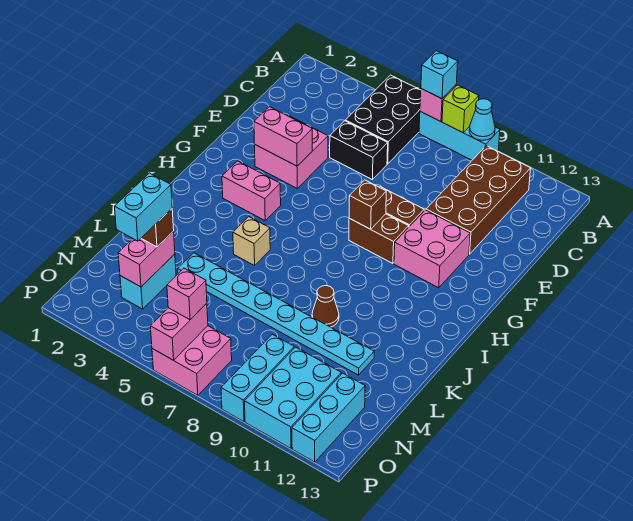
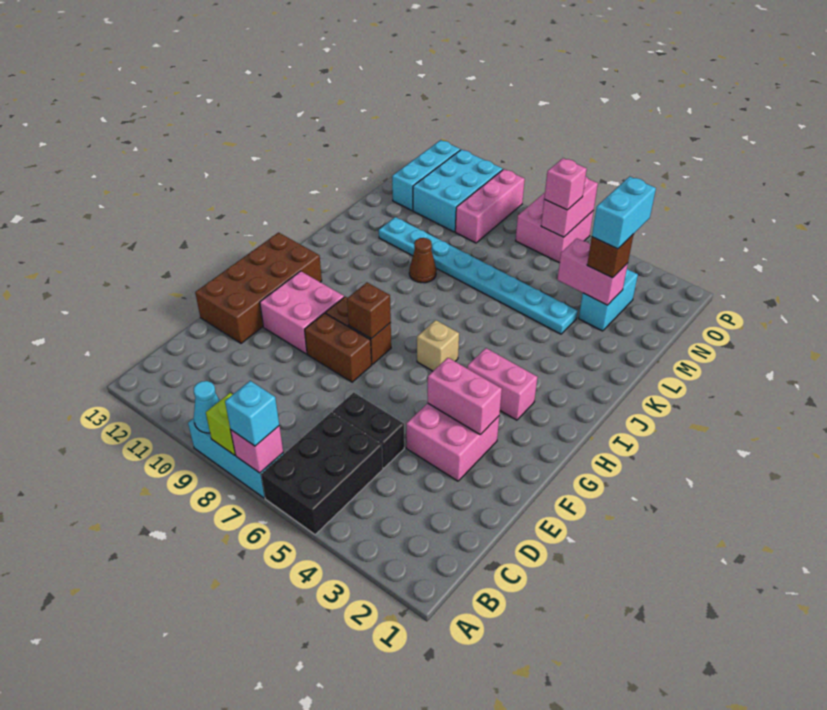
brown brick B10:E11 level 1 -> brown brick E12:H13 level 1
tan brick J5 level 1 -> tan brick H6 level 1
pink brick M3:N3 level 2 -> pink brick M3:M4 level 2
cyan brick N9:P9 level 1 -> pink brick N9:P9 level 1

